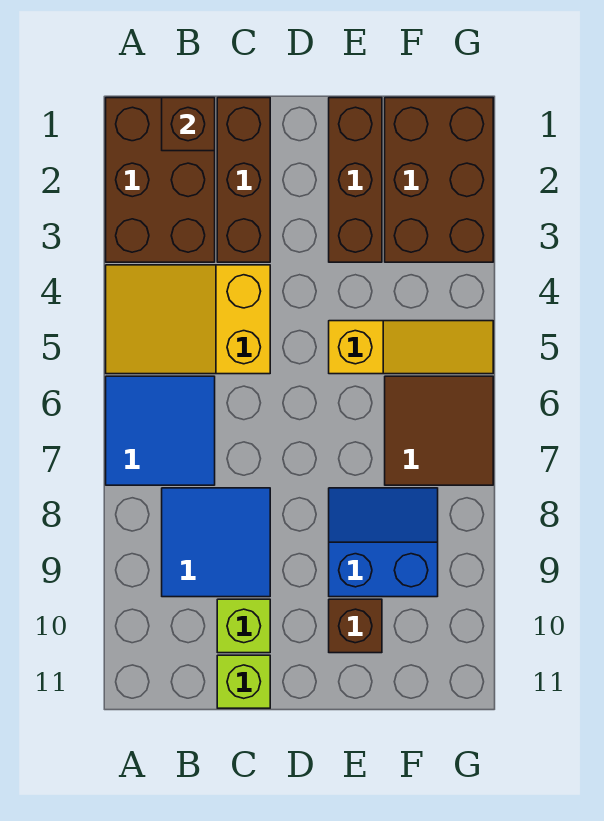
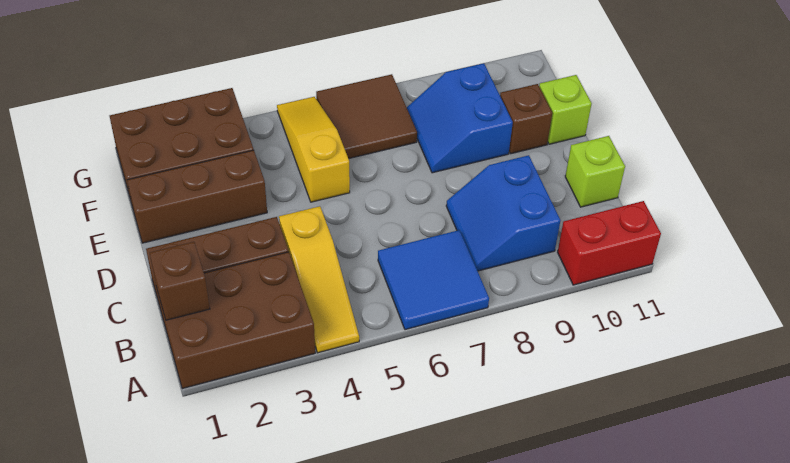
yellow slope A4:C5 level 1 top C -> yellow slope A4:C4 level 1 top C
none -> red brick A10:A11 level 1
blue tile B8:C9 level 1 -> blue slope B8:C9 level 1 top 9
lime brick C10 level 1 -> lime brick E11 level 1

